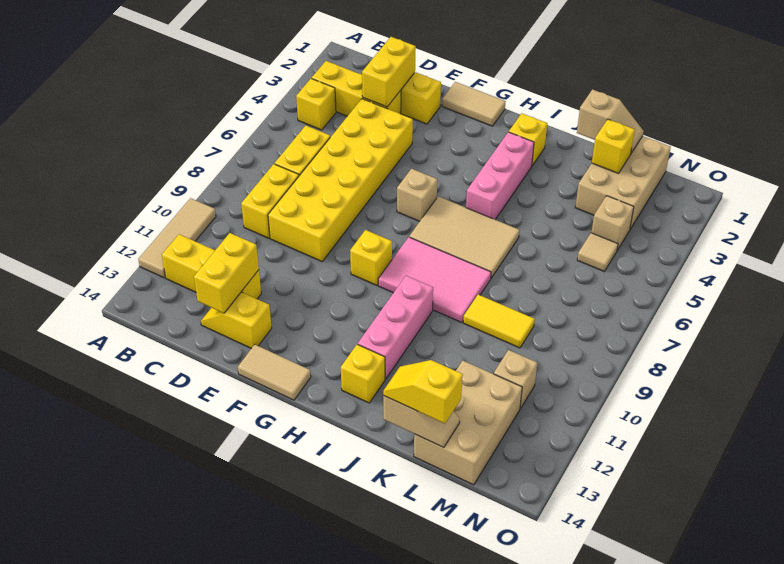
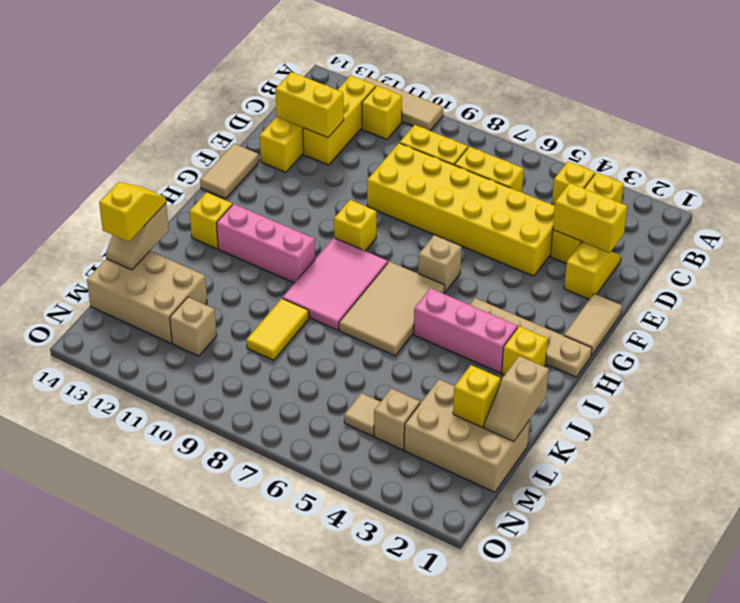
none -> yellow brick B11 level 1
none -> tan plate H1:H4 level 1

